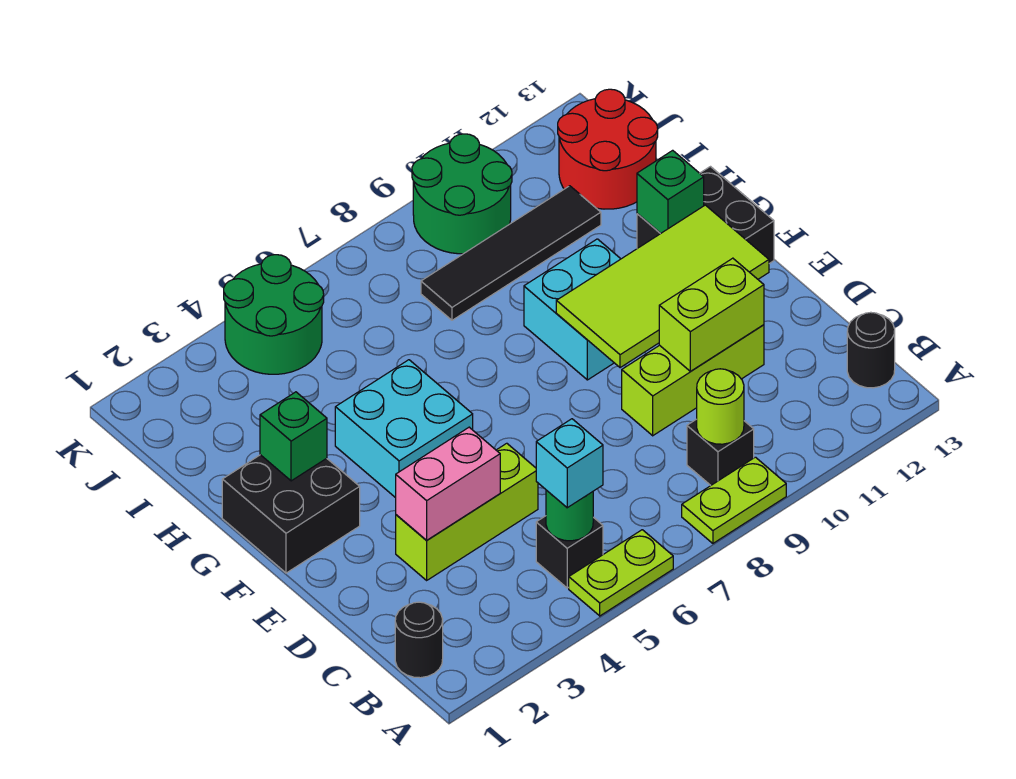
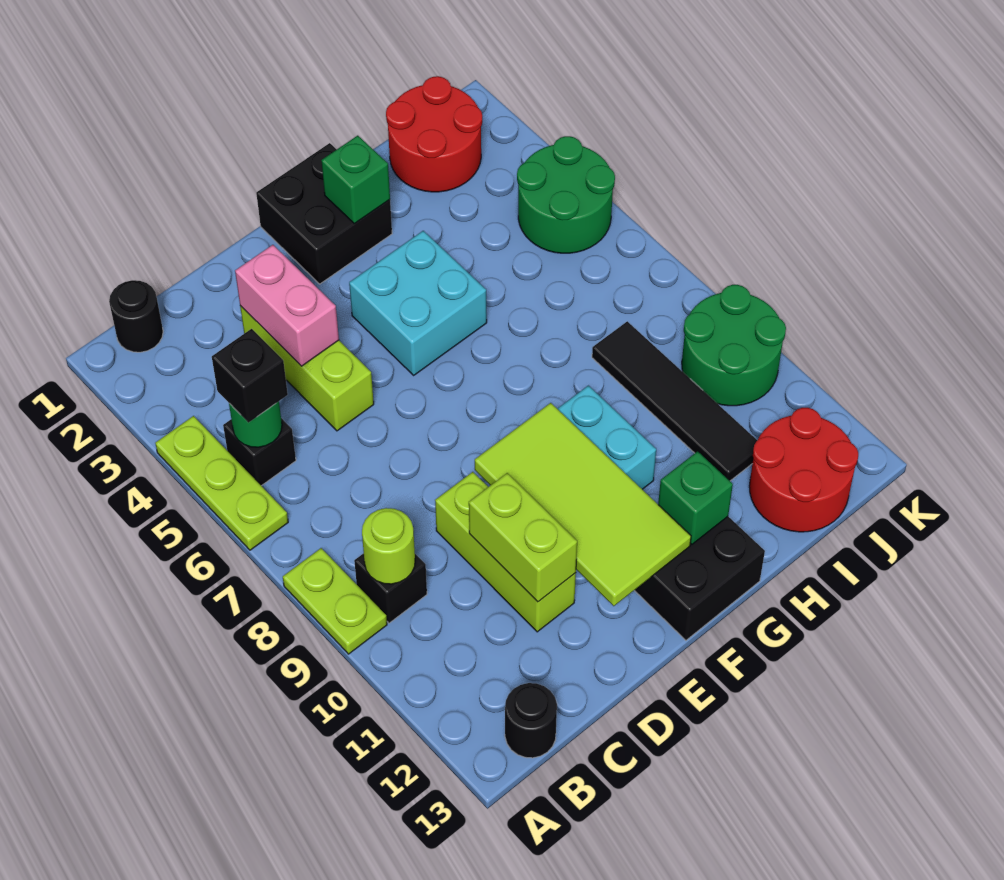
lime plate A5:A6 level 1 -> lime plate A4:A6 level 1
cyan brick B5 level 3 -> black brick B5 level 3
none -> red round brick I1:J2 level 1

